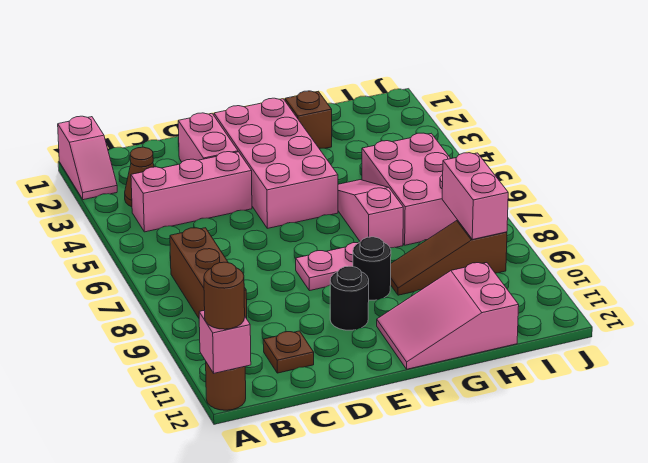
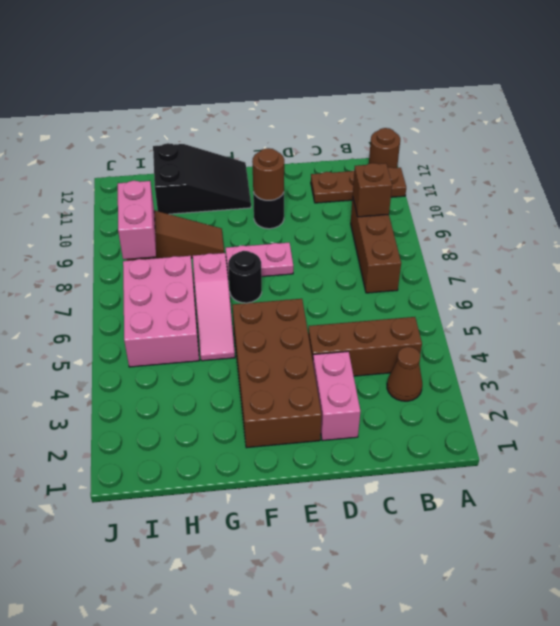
pink slope A1:A2 level 1 top 1 -> none
pink brick A12 level 2 -> none
brown round brick A12 level 3 -> brown round brick E10 level 2
pink brick B4:D4 level 1 -> brown brick B4:D4 level 1
brown plate C11 level 1 -> brown plate A11:C11 level 1
pink brick E2:F5 level 1 -> brown brick E2:F5 level 1
black round brick F9 level 1 -> black round brick F7 level 1
pink slope F11:H12 level 1 top H -> black slope F11:H12 level 1 top H
brown brick G2 level 1 -> brown brick B9 level 2

